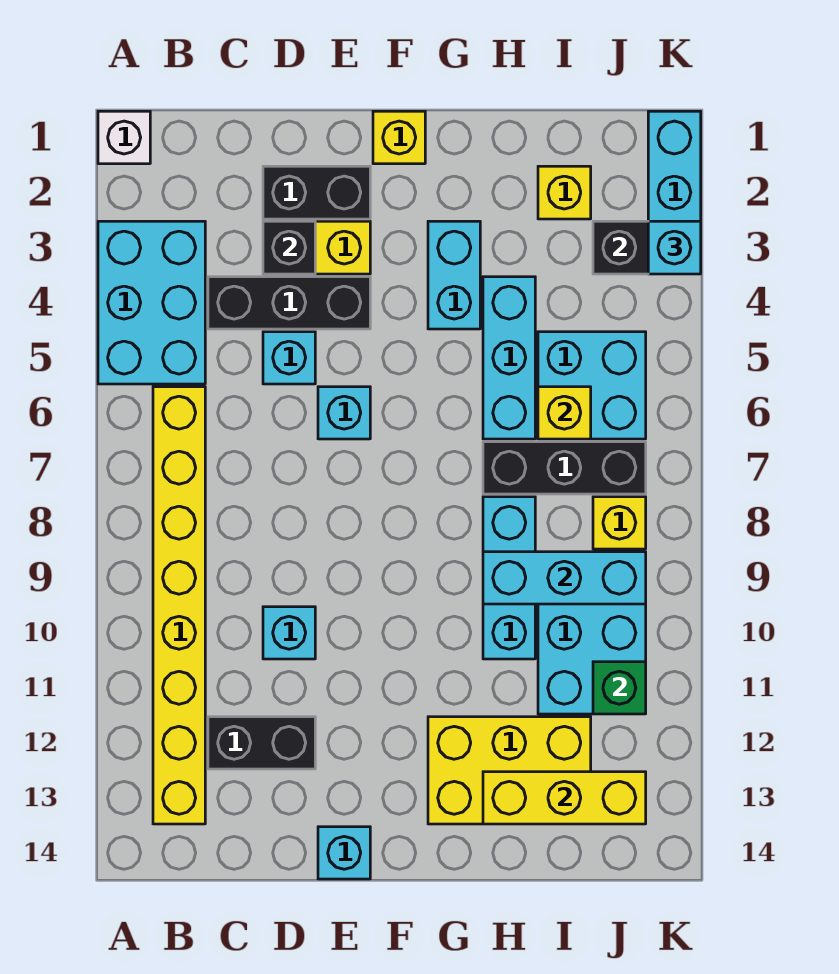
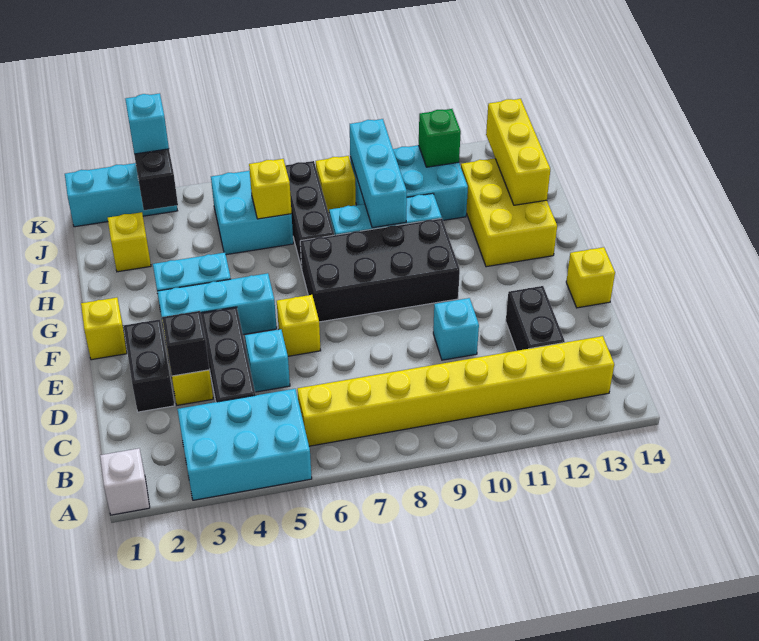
cyan brick E6 level 1 -> yellow brick E6 level 1
cyan brick E14 level 1 -> yellow brick E14 level 1
none -> black brick F7:G10 level 1
cyan brick H4:H6 level 1 -> cyan brick F3:F5 level 1

